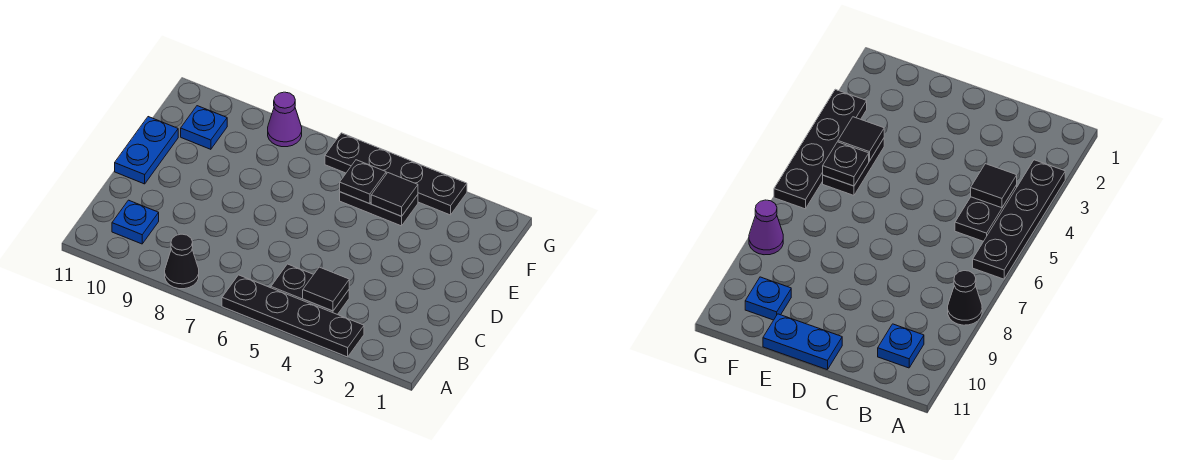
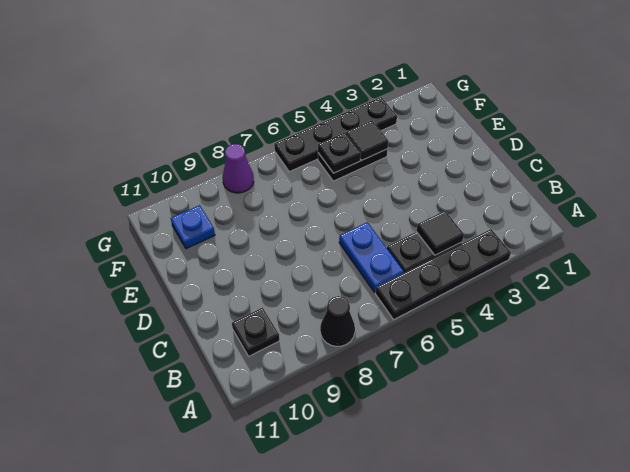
blue plate B10 level 1 -> black plate B10 level 1
blue plate D11:E11 level 1 -> blue plate B6:C6 level 1

